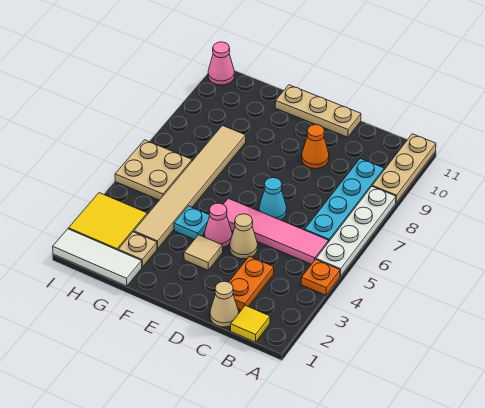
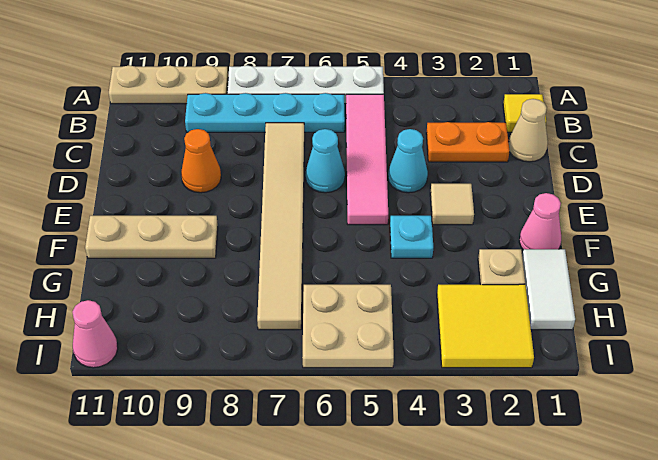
orange plate A4 level 1 -> none
tan cone D4 level 1 -> cyan cone D4 level 1
tan plate D11:F11 level 1 -> tan plate F9:F11 level 1
pink cone E4 level 1 -> pink cone F1 level 1
white tile G1:I1 level 1 -> white tile G1:H1 level 1
tan tile G3:G8 level 1 -> tan tile C7:H7 level 1

